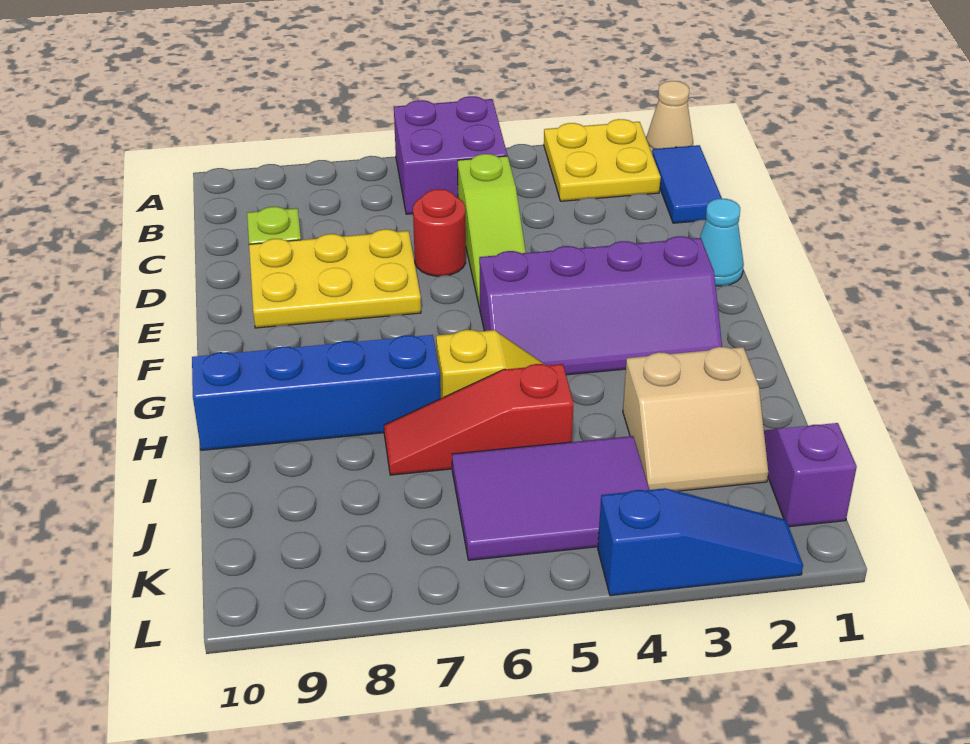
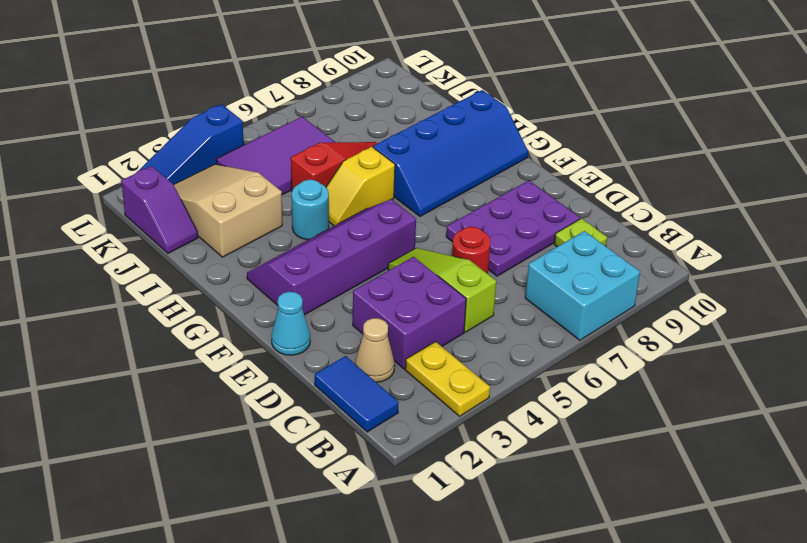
tan cone A1 level 1 -> tan cone C2 level 1
yellow plate A2:B3 level 1 -> yellow plate A3:B3 level 1
purple brick A5:B6 level 1 -> purple brick C3:D4 level 1
none -> cyan brick A7:B8 level 1
yellow plate D7:E9 level 1 -> purple plate D7:E9 level 1
none -> cyan round brick H4 level 1
tan slope I2:J3 level 1 top I -> tan slope I2:K3 level 1 top I

